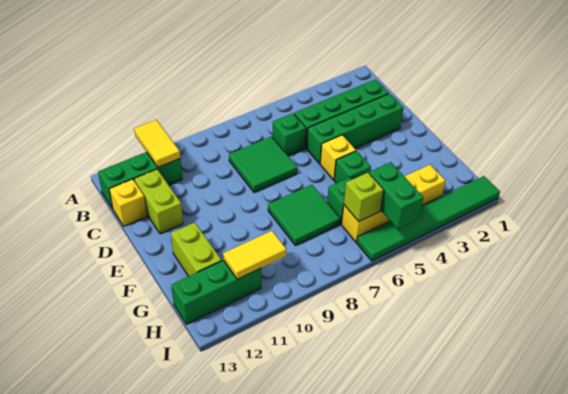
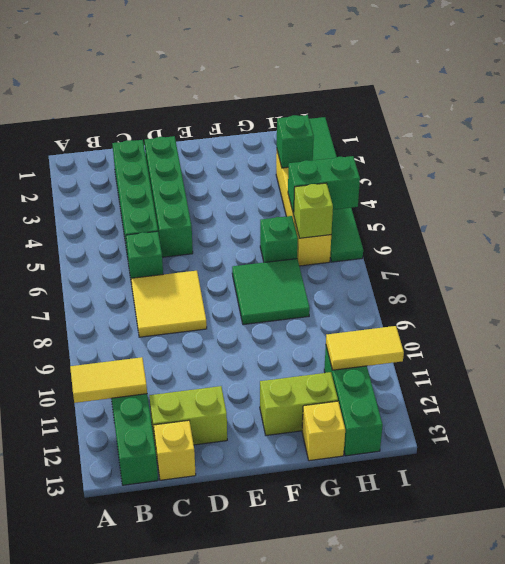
green tile C7:D8 level 1 -> yellow tile C7:D8 level 1
yellow brick E5 level 1 -> yellow brick G13 level 1
green brick F5 level 1 -> green brick H3 level 2
yellow tile H10:H11 level 2 -> yellow tile H11:I11 level 2

